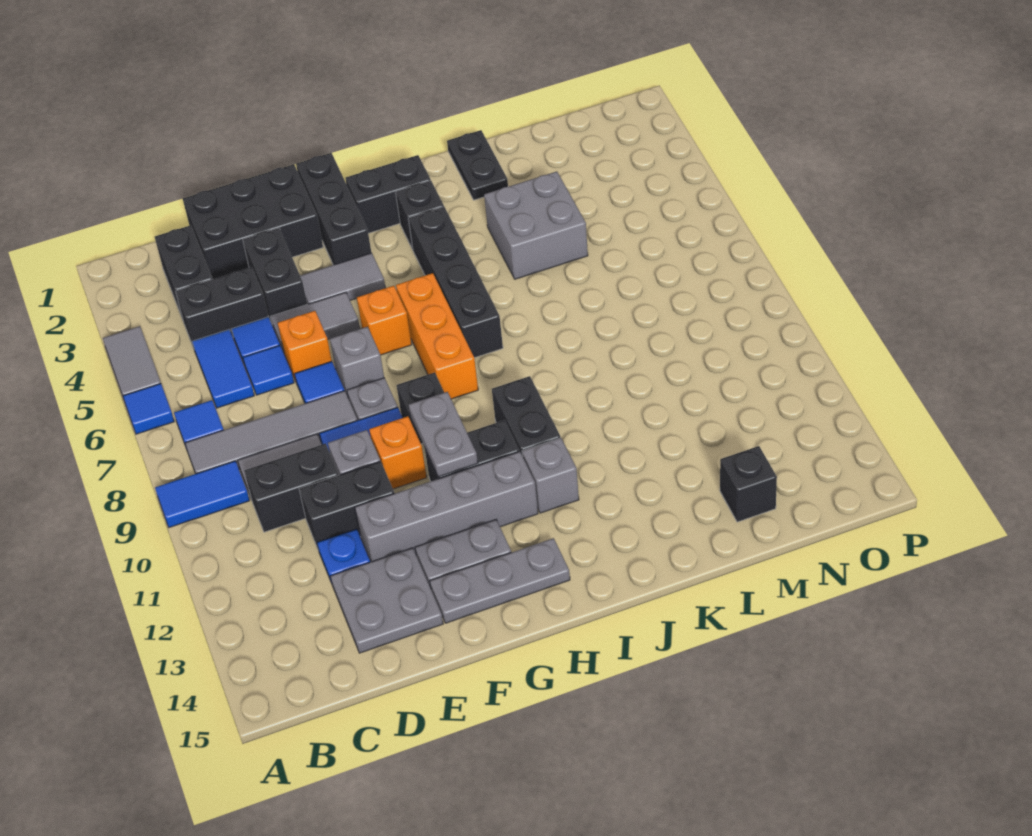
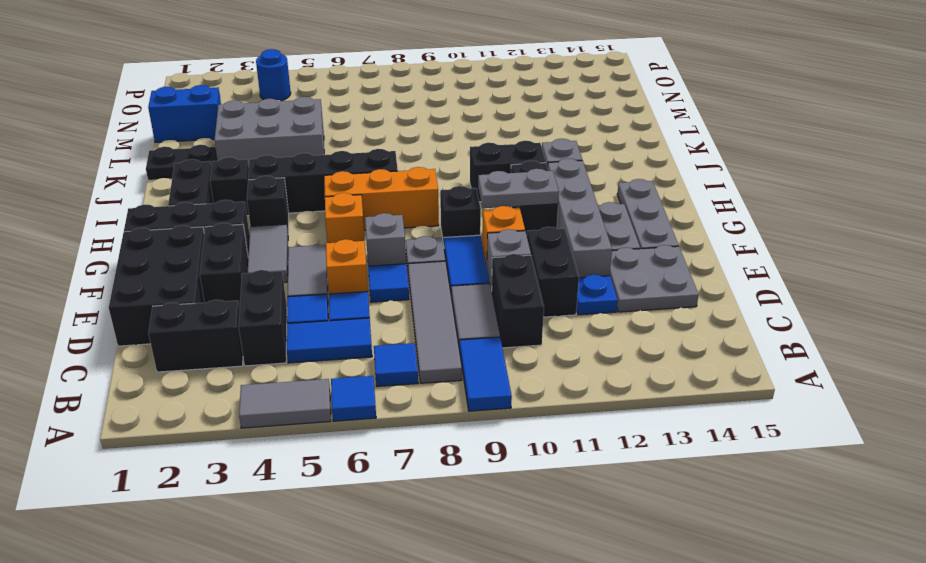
black brick E3:E4 level 1 -> black brick E3:F3 level 1
grey brick K4:L5 level 1 -> grey brick K3:L5 level 1
none -> blue brick M1:M2 level 1
black brick M14 level 1 -> black brick H4 level 1
none -> blue round brick O4 level 1

